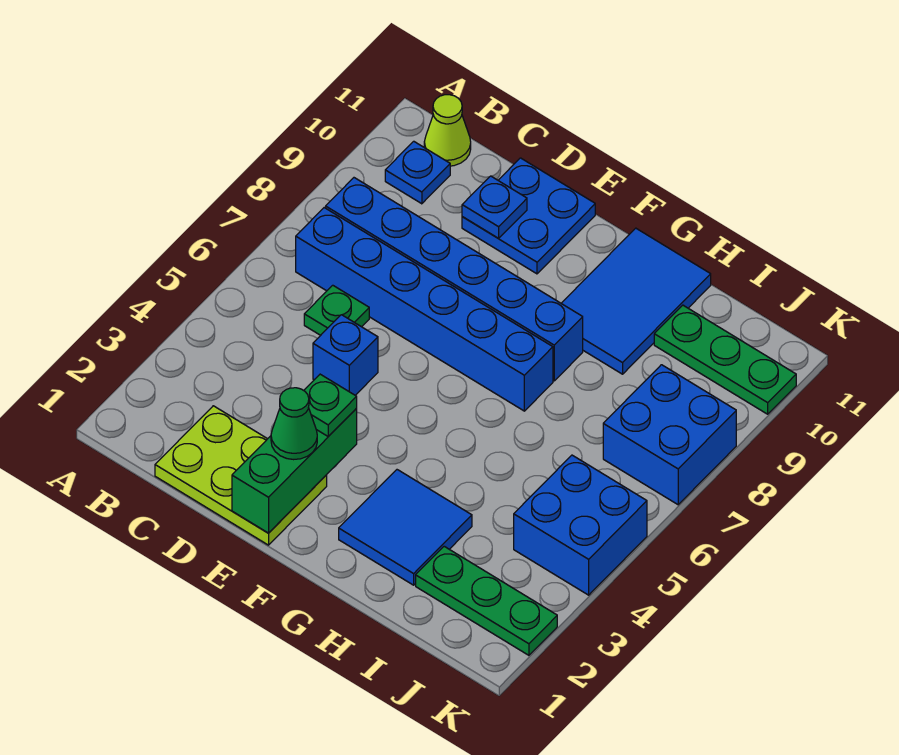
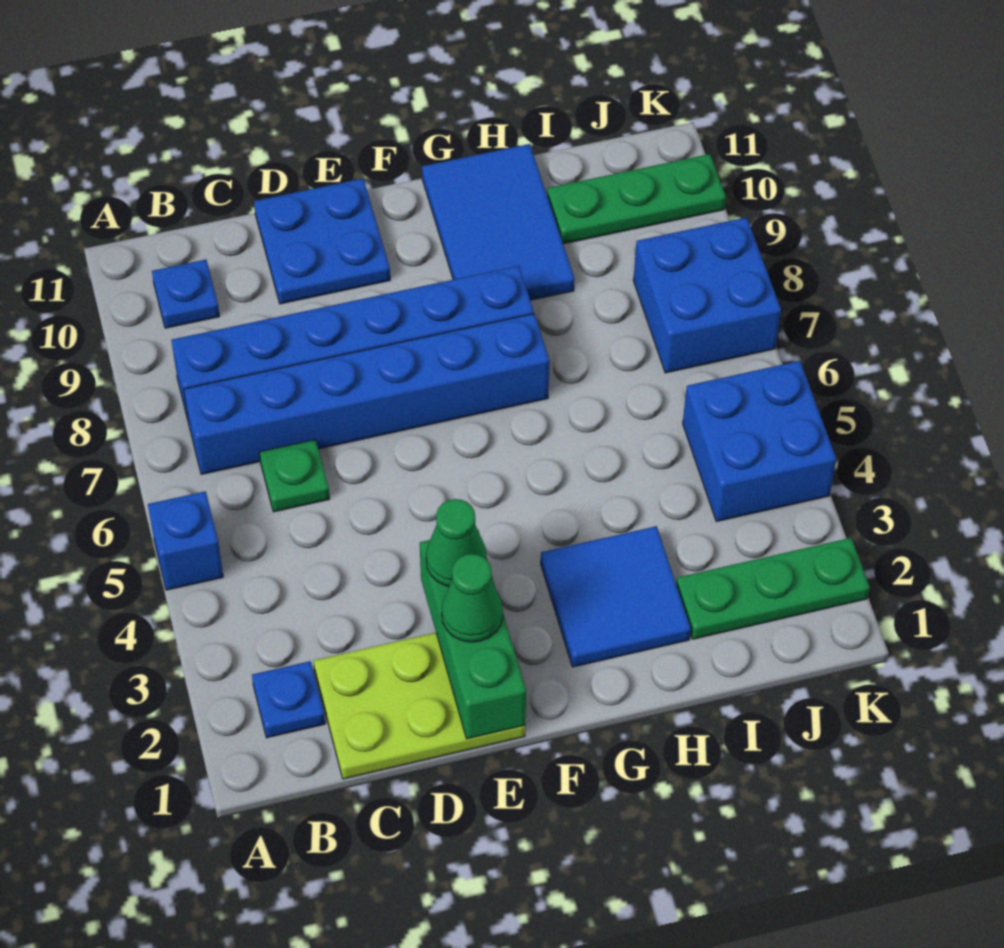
lime cone B11 level 1 -> none
blue brick D5 level 1 -> blue brick A5 level 1
blue plate D10 level 2 -> blue plate B2 level 1
green plate E3 level 3 -> green cone E3 level 3

